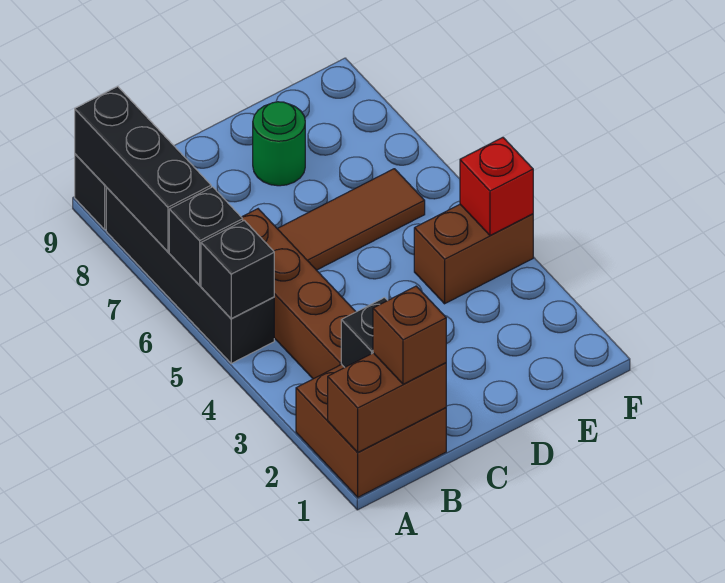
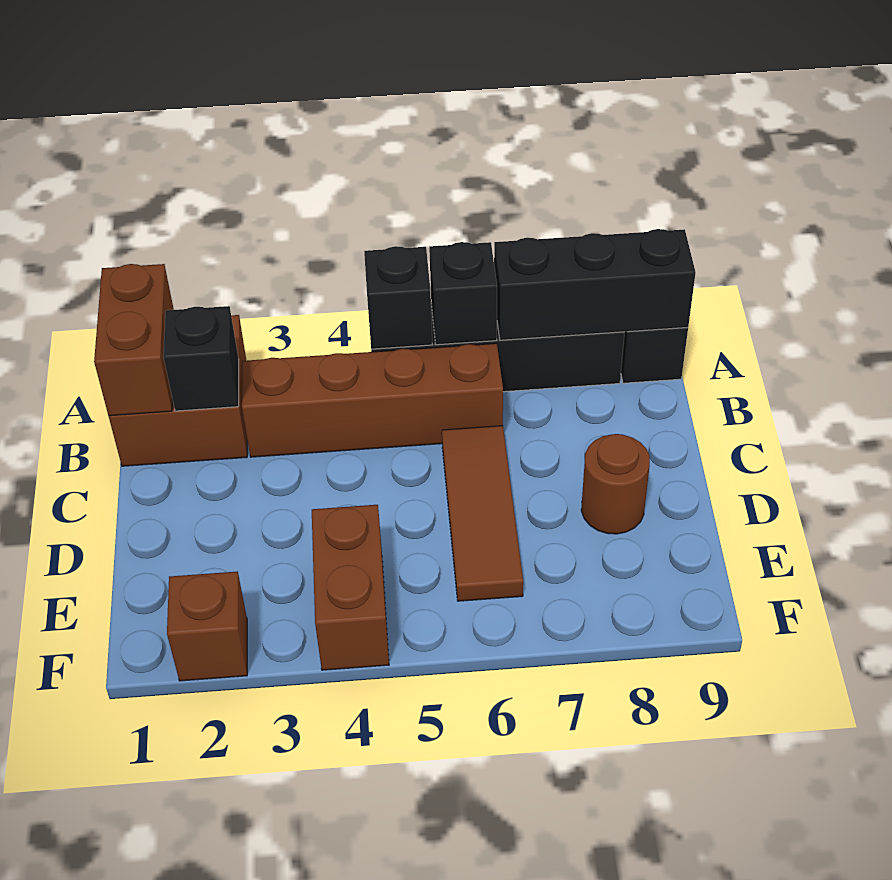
brown brick B1 level 3 -> brown brick F2 level 1
green round brick D8 level 1 -> brown round brick D8 level 1
red brick F4 level 2 -> none

